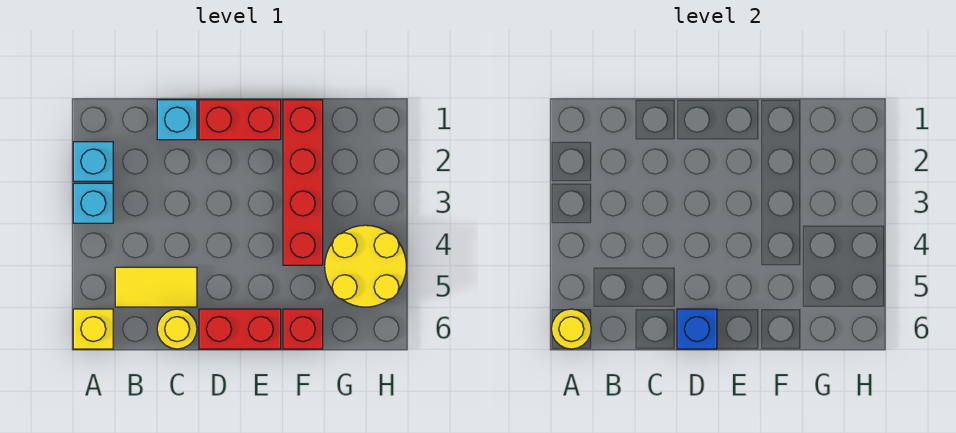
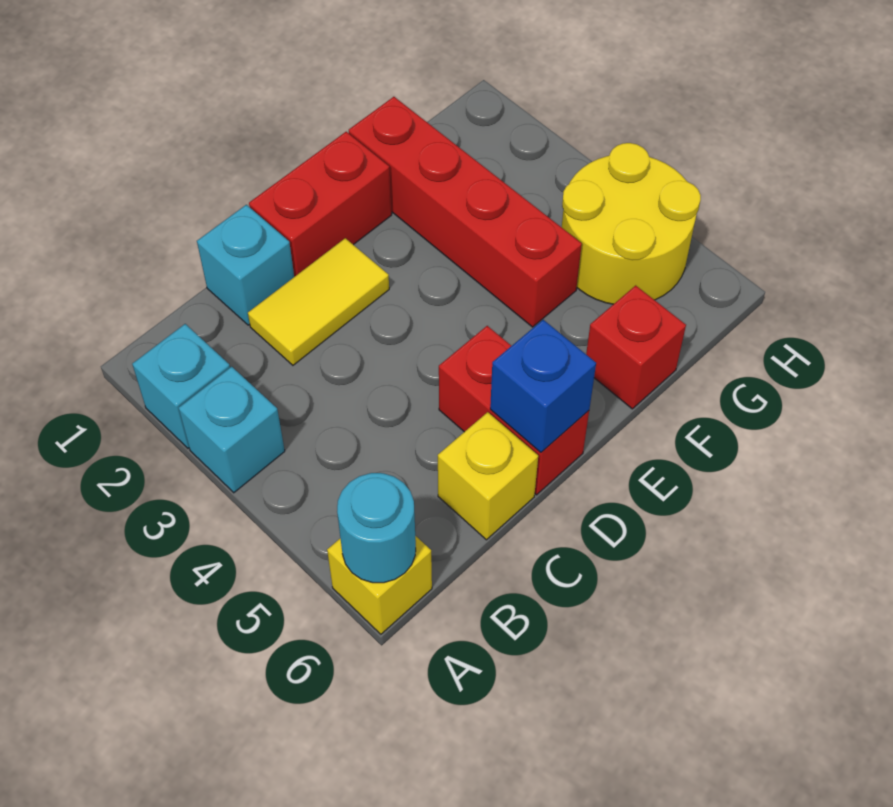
yellow round brick A6 level 2 -> cyan round brick A6 level 2
yellow tile B5:C5 level 1 -> yellow tile C2:D2 level 1
yellow round brick C6 level 1 -> yellow brick C6 level 1
red brick D6:E6 level 1 -> red brick D5:D6 level 1

